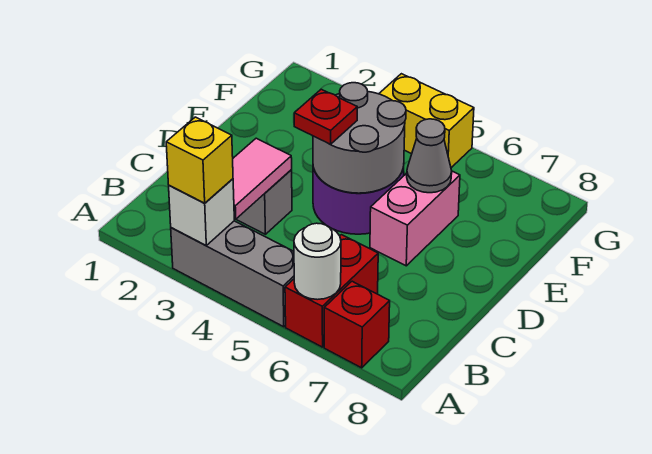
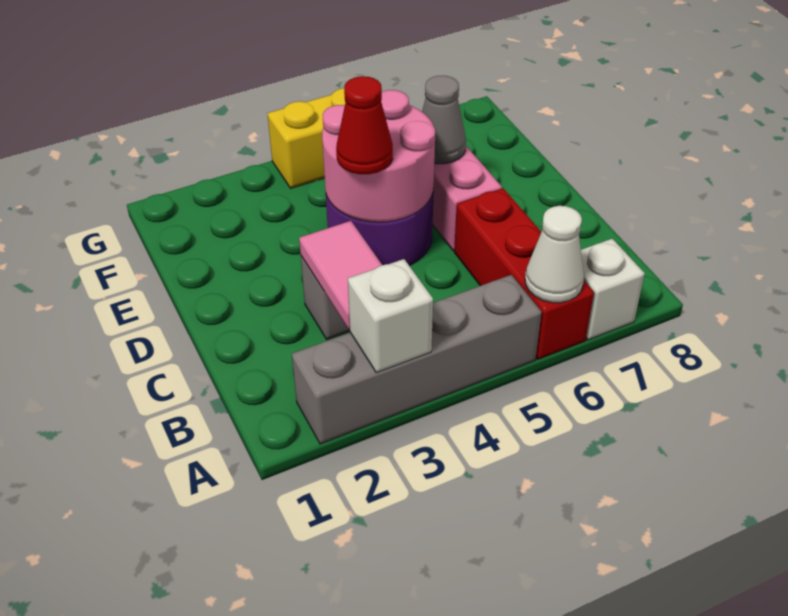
grey brick A3:A5 level 1 -> grey brick A2:A5 level 1
yellow brick A3 level 3 -> none
red brick A6:B6 level 1 -> red brick A6:C6 level 1
white round brick A6 level 2 -> white cone A6 level 2
red brick A7 level 1 -> white brick A7 level 1
grey round brick D4:E5 level 2 -> pink round brick D4:E5 level 2
red plate D4 level 3 -> red cone D4 level 3

